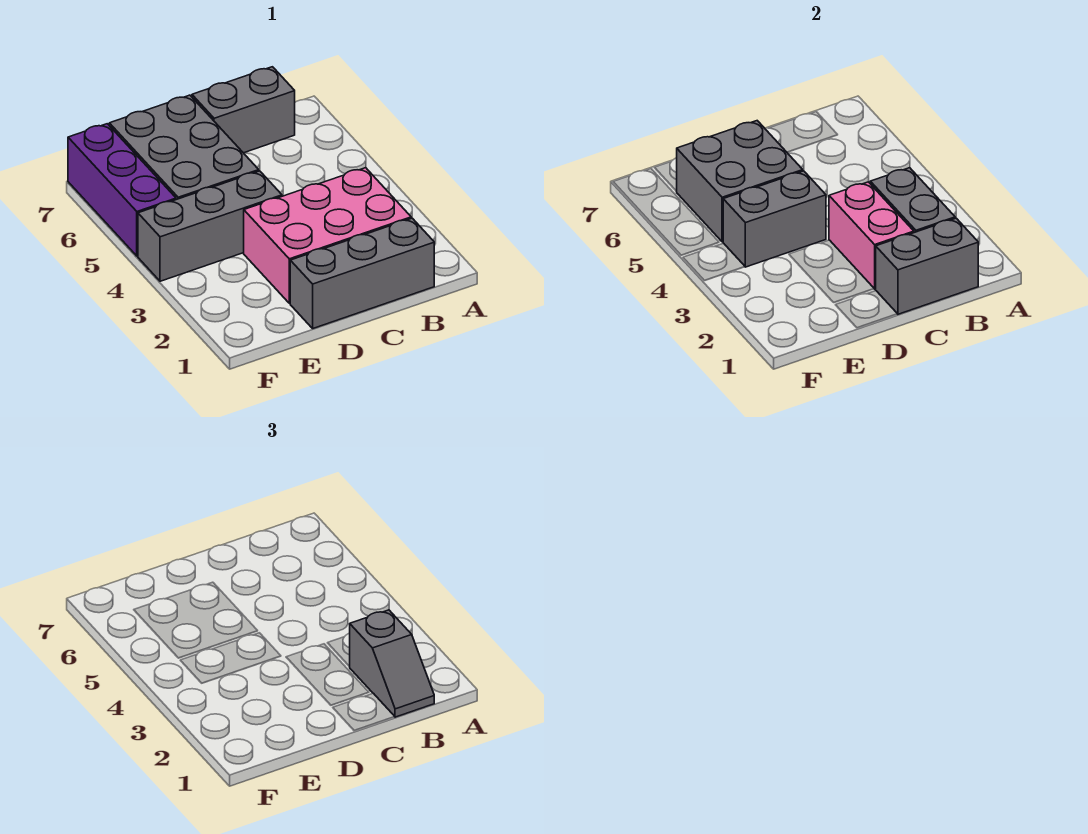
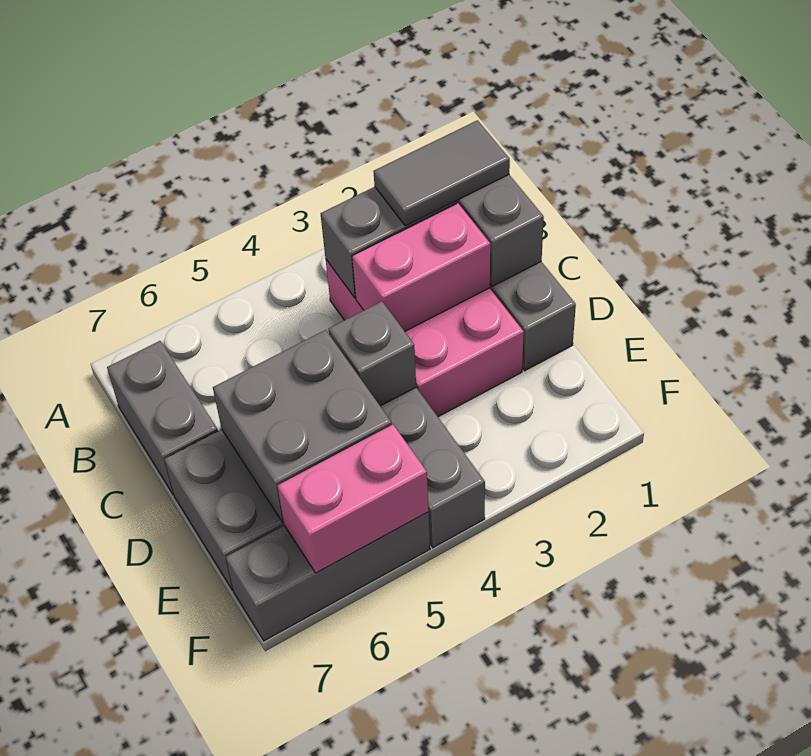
grey slope B1:B2 level 3 top 2 -> grey tile B1:B2 level 3
grey brick D4:E4 level 2 -> grey brick D4 level 2
purple brick F5:F7 level 1 -> grey brick F5:F7 level 1
none -> pink brick F5:F6 level 2

